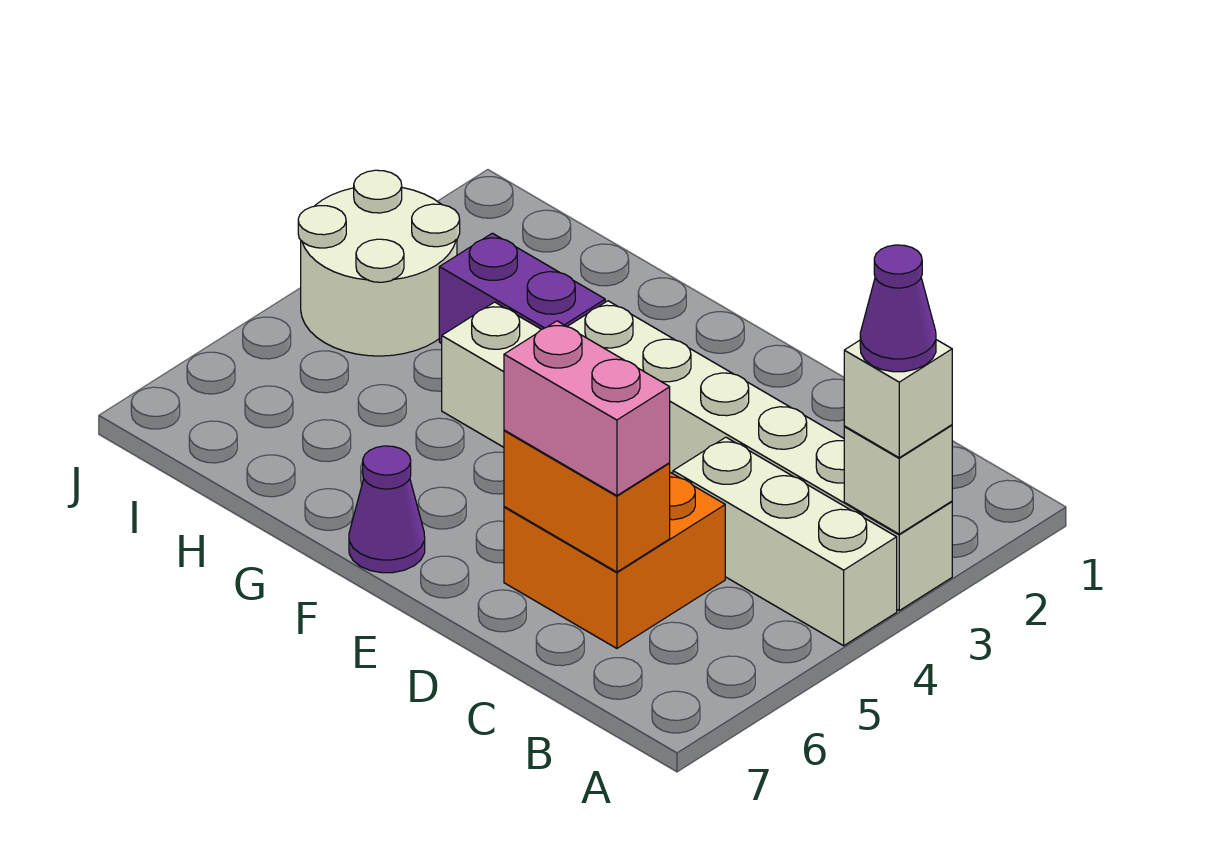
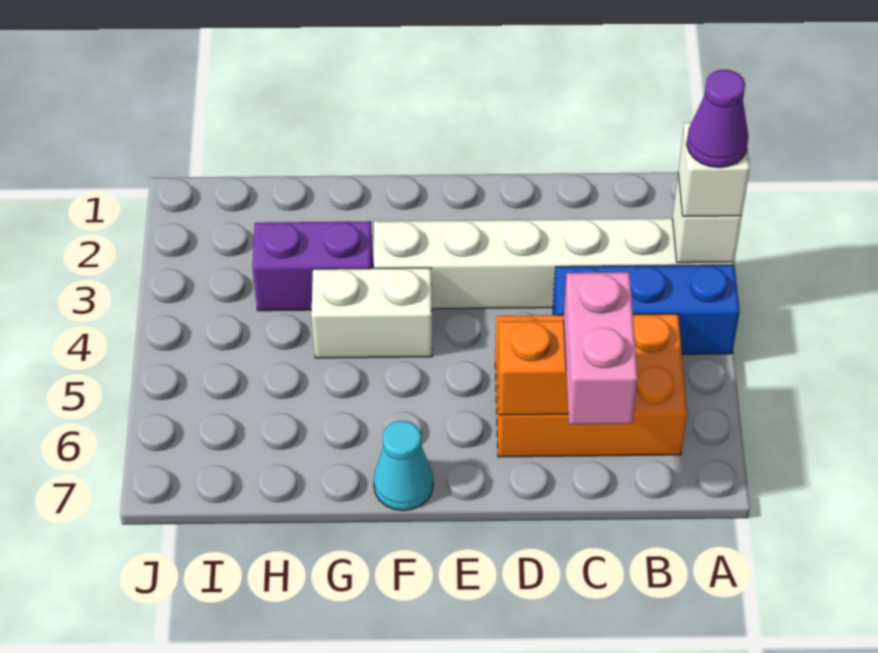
white brick A4:C4 level 1 -> blue brick A4:C4 level 1
orange brick C5:D6 level 1 -> orange brick B5:D6 level 1
pink brick C6:D6 level 3 -> pink brick C6:C7 level 3
purple cone F7 level 1 -> cyan cone F7 level 1
white round brick I3:J4 level 1 -> none

